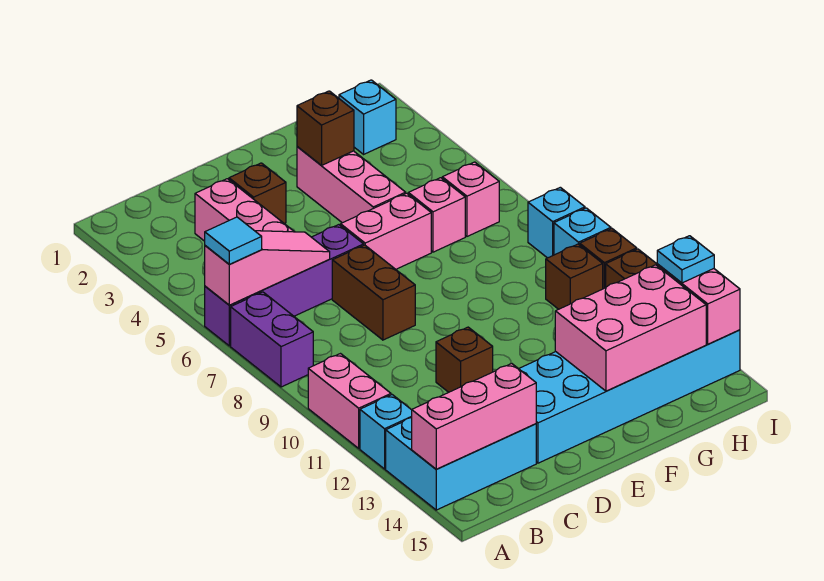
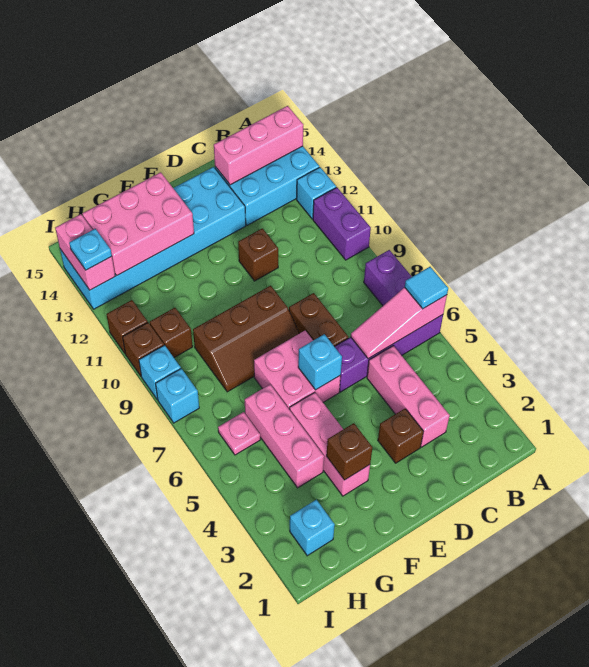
pink brick A10:A11 level 1 -> purple brick A10:A11 level 1
pink brick E6:F6 level 1 -> pink brick E6:F7 level 1
none -> cyan brick E6 level 2
none -> brown slope E8:G9 level 1 top 9
pink brick G6 level 1 -> pink brick G4:G6 level 1
pink brick H6 level 1 -> pink plate H6 level 1

